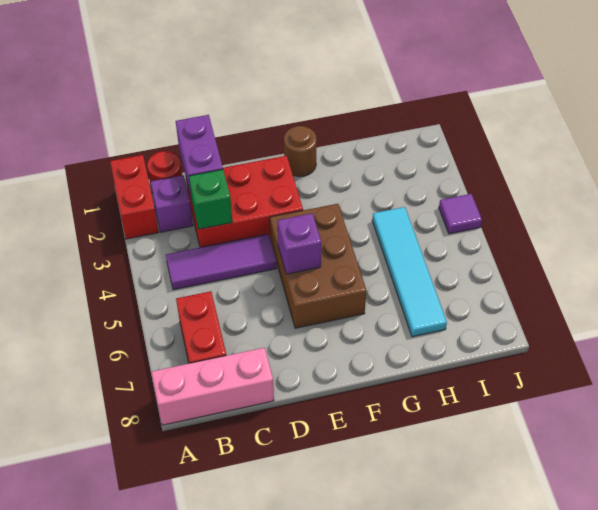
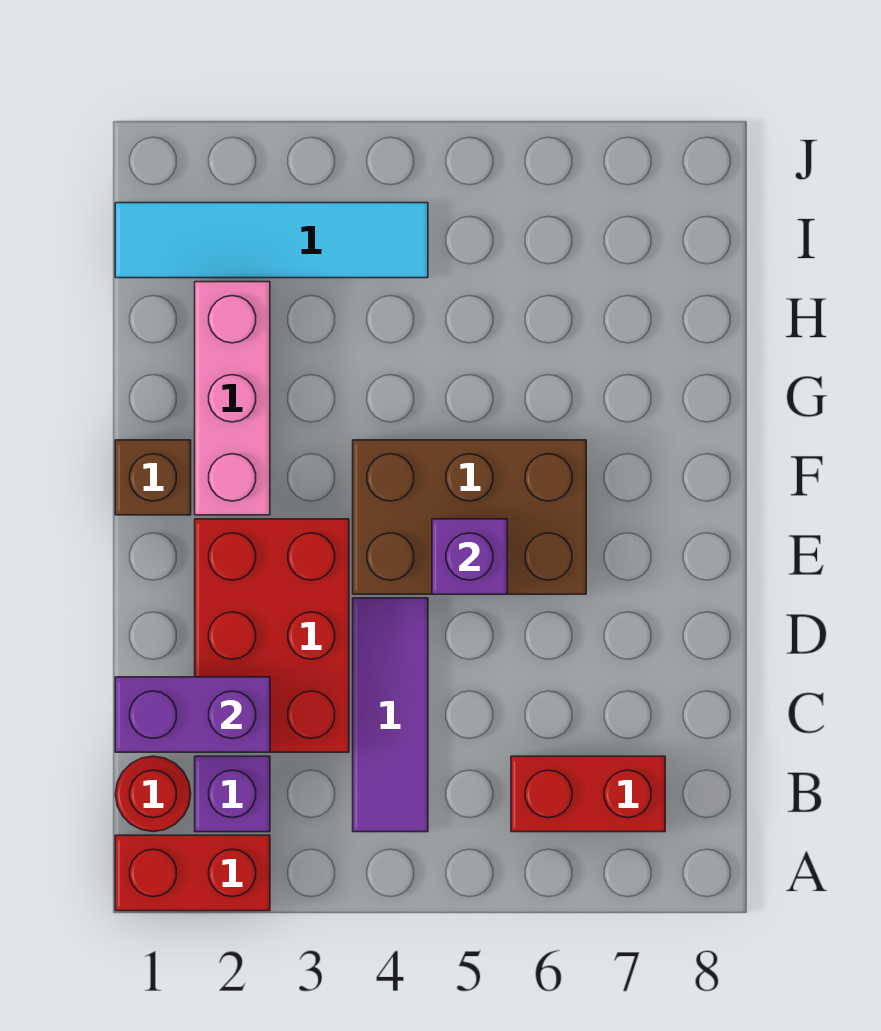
pink brick A8:C8 level 1 -> pink brick F2:H2 level 1
green brick C3 level 2 -> none
brown round brick F1 level 1 -> brown brick F1 level 1
cyan tile H4:H7 level 1 -> cyan tile I1:I4 level 1
purple tile J4 level 1 -> none

